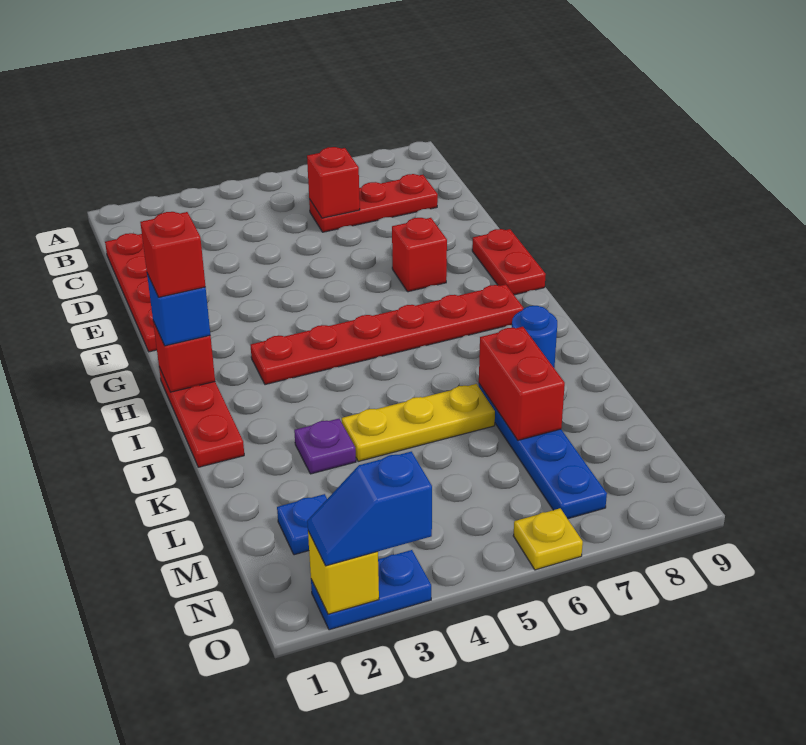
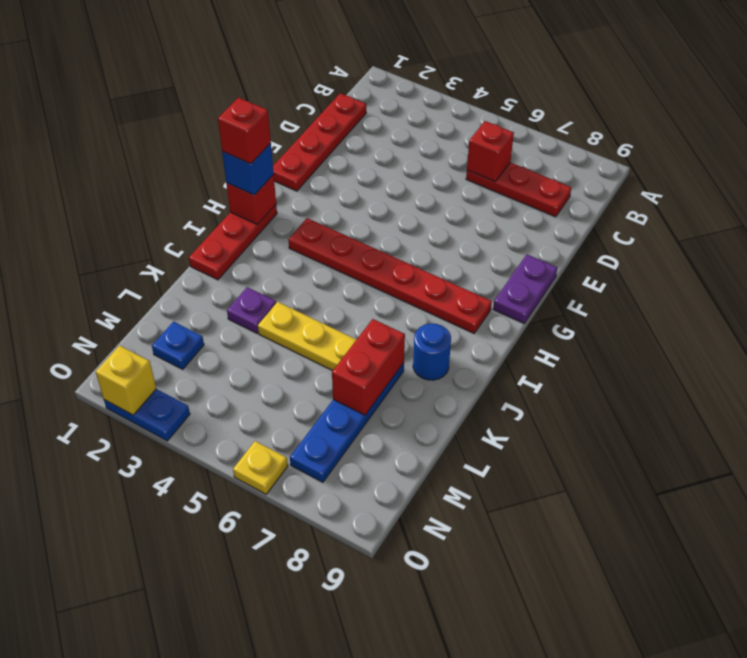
red brick F7 level 1 -> none
red plate F9:G9 level 1 -> purple plate F9:G9 level 1
blue slope O2:O3 level 3 top 3 -> none

